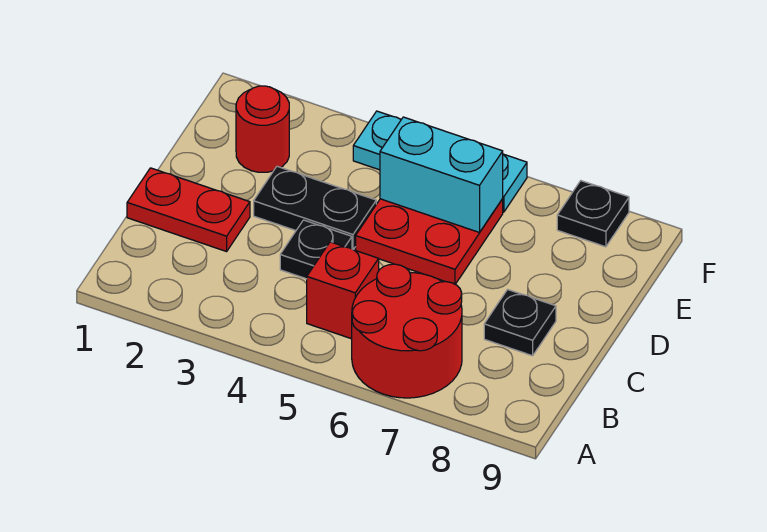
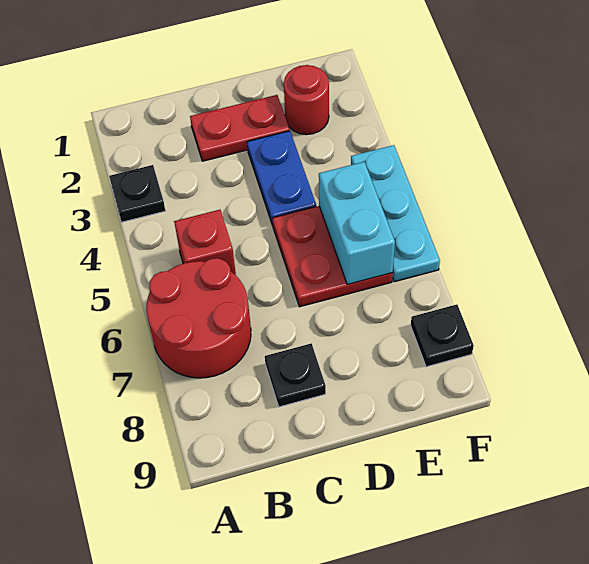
red plate C1:C2 level 1 -> red plate C2:D2 level 1
black plate C4 level 1 -> black plate A3 level 1
black plate D3:D4 level 1 -> blue plate D3:D4 level 1

